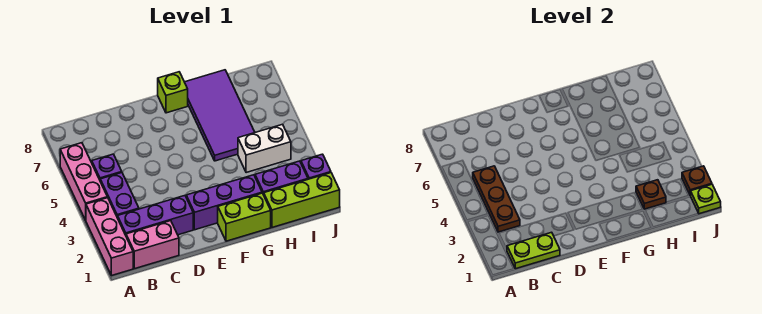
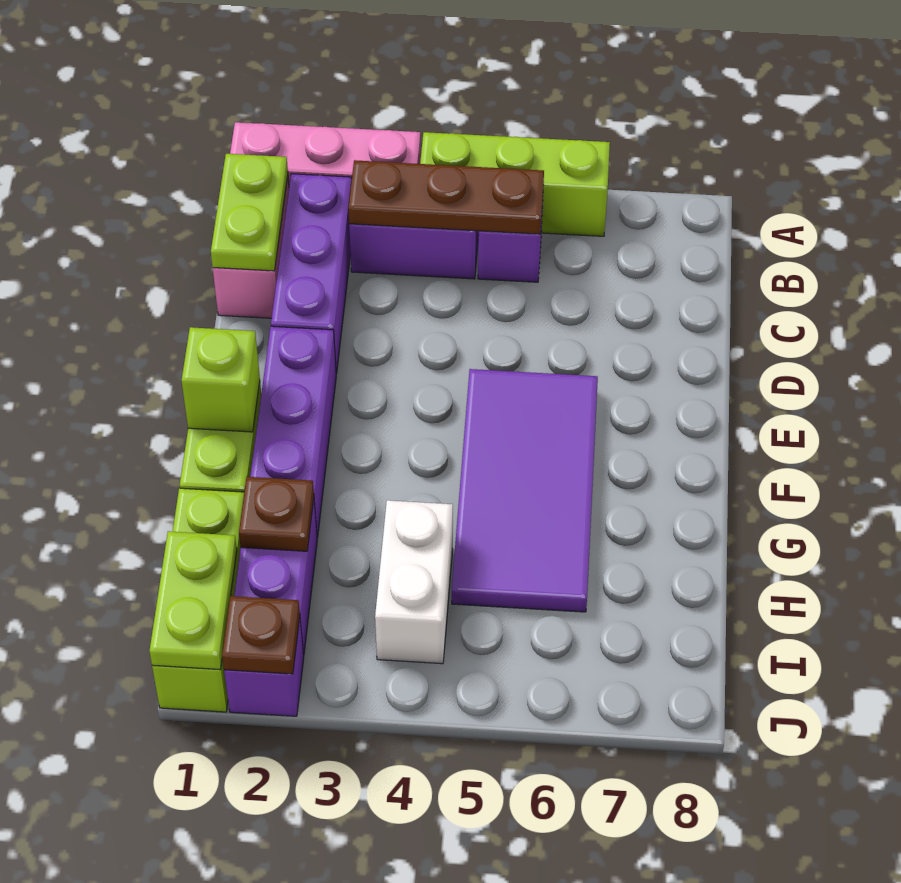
pink brick A4:A6 level 1 -> lime brick A4:A6 level 1
lime brick F8 level 1 -> lime brick F1 level 2
purple tile G5:H8 level 1 -> purple tile E5:H6 level 1
lime plate J1 level 2 -> lime plate I1:J1 level 2

